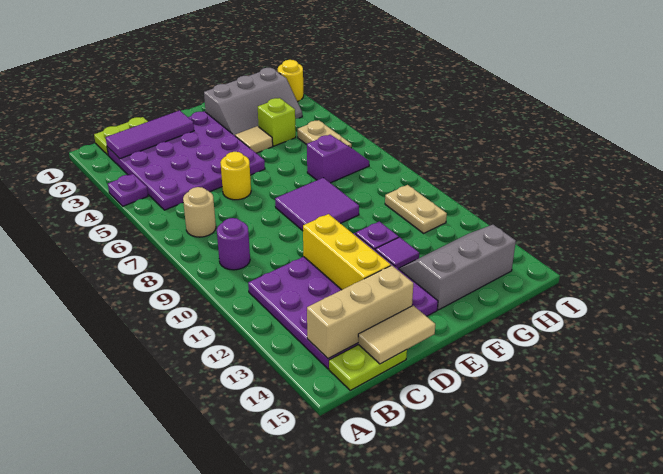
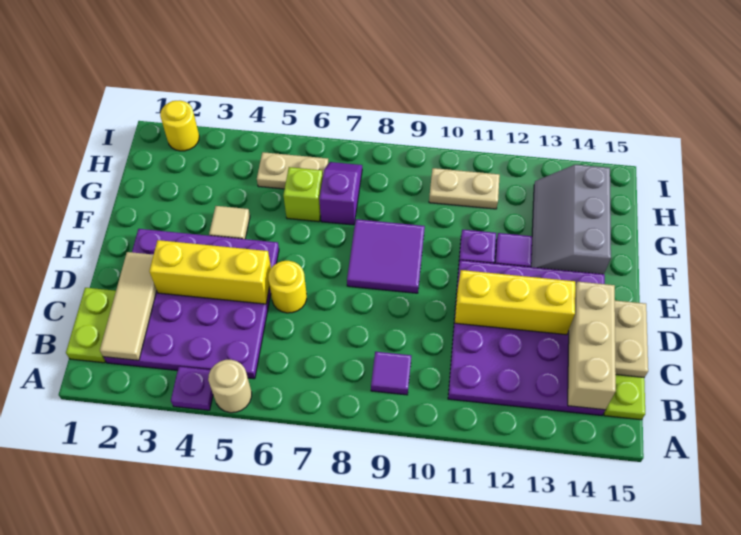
purple tile B2:D2 level 2 -> tan tile B2:D2 level 2
tan round brick B7 level 1 -> tan round brick A5 level 1
purple round brick B9 level 1 -> purple tile B9 level 1
tan tile C15:D15 level 2 -> tan plate C15:D15 level 2
none -> yellow brick D3:D5 level 2
grey slope F2:H3 level 1 top 2 -> none
lime brick G4 level 1 -> lime brick G6 level 1

